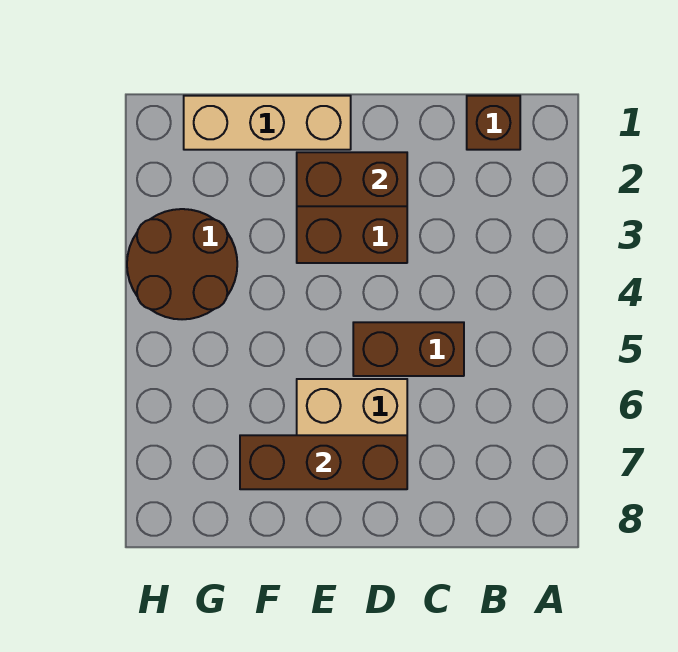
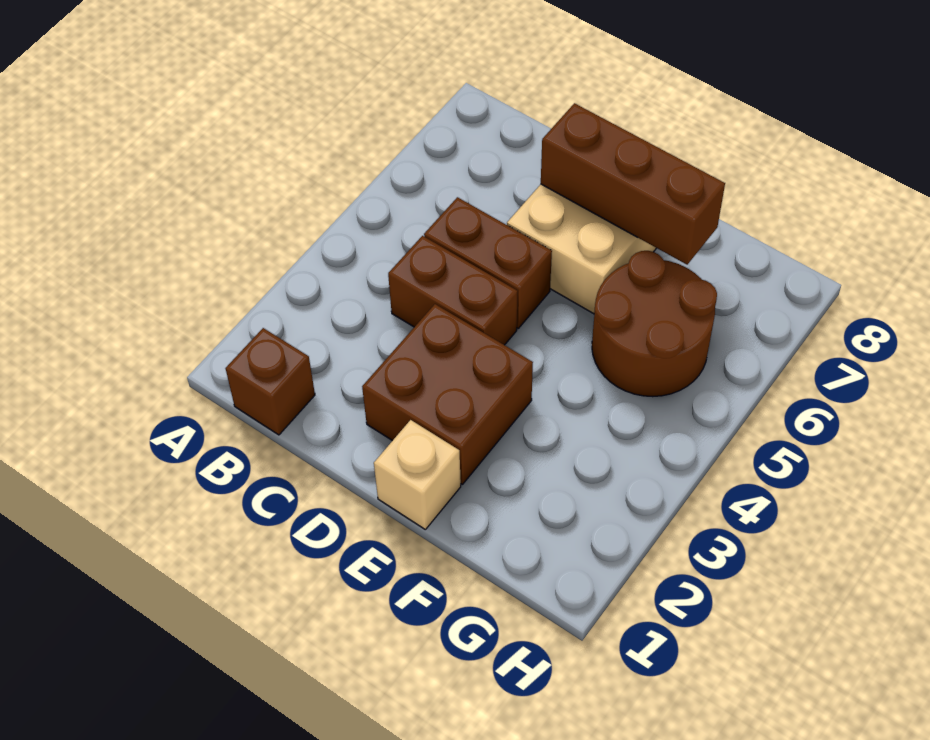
brown brick D2:E2 level 2 -> brown brick C4:D4 level 1
tan brick E1:G1 level 1 -> tan brick E1 level 1
brown round brick G3:H4 level 1 -> brown round brick F5:G6 level 1

